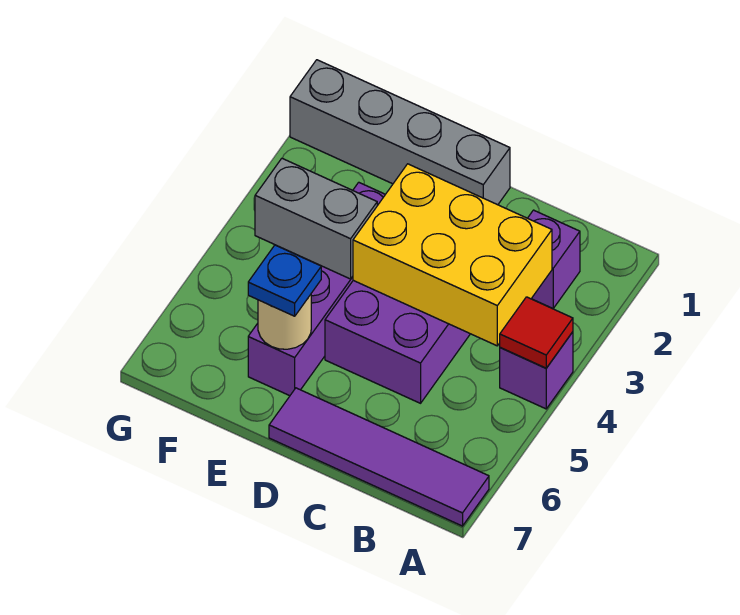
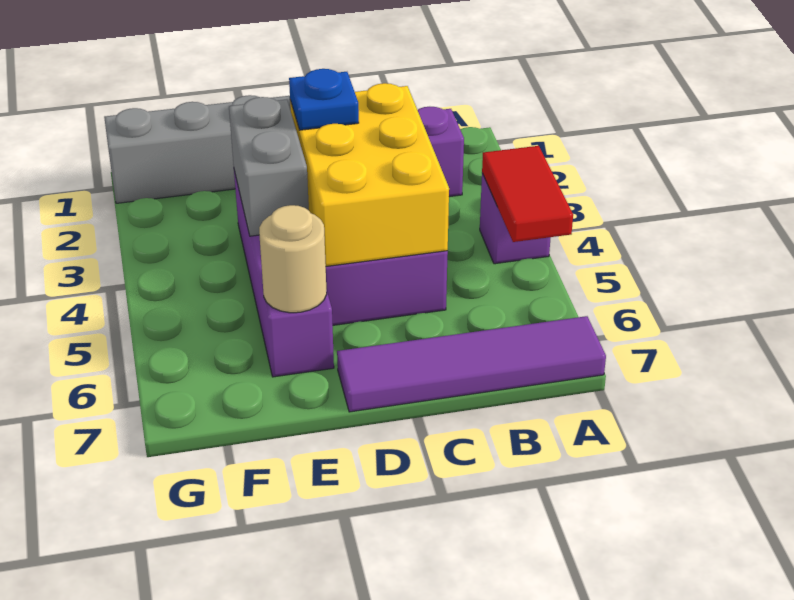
red tile A4 level 2 -> red tile A4:A5 level 2
yellow brick B3:D4 level 2 -> yellow brick C3:D5 level 2
grey brick E4:F4 level 2 -> grey brick E3:E4 level 2
blue plate E6 level 3 -> blue plate D3 level 3

